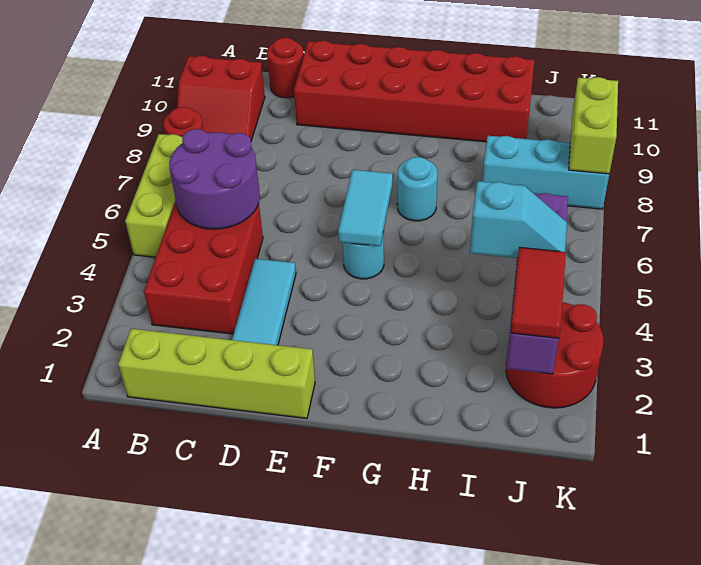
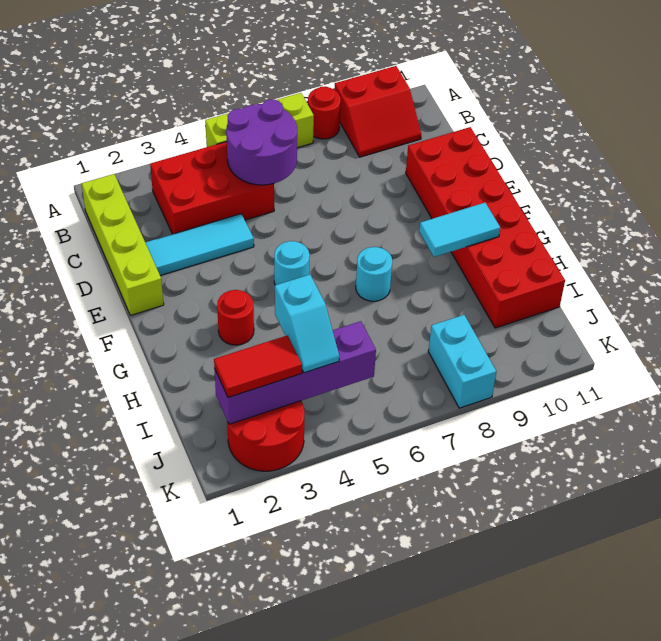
red slope A9:B10 level 1 top 10 -> red slope A9:B10 level 1 top A
red round brick C11 level 1 -> red round brick G3 level 1
cyan tile F5:F6 level 2 -> cyan tile G9:G10 level 2
cyan brick I8:K8 level 1 -> cyan brick J8:K8 level 1
lime brick K8:K9 level 2 -> none

